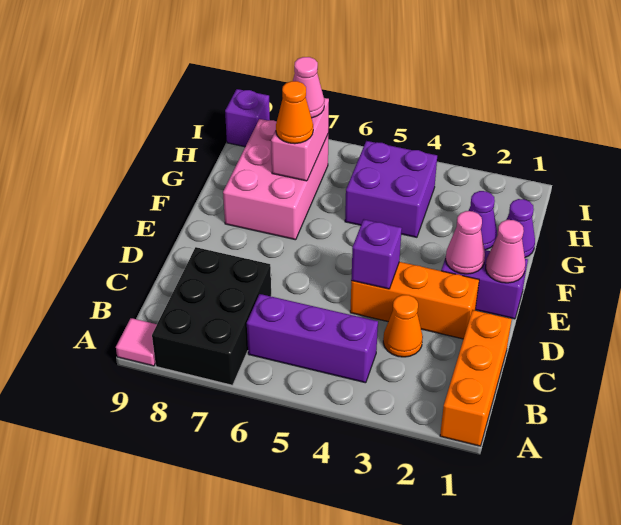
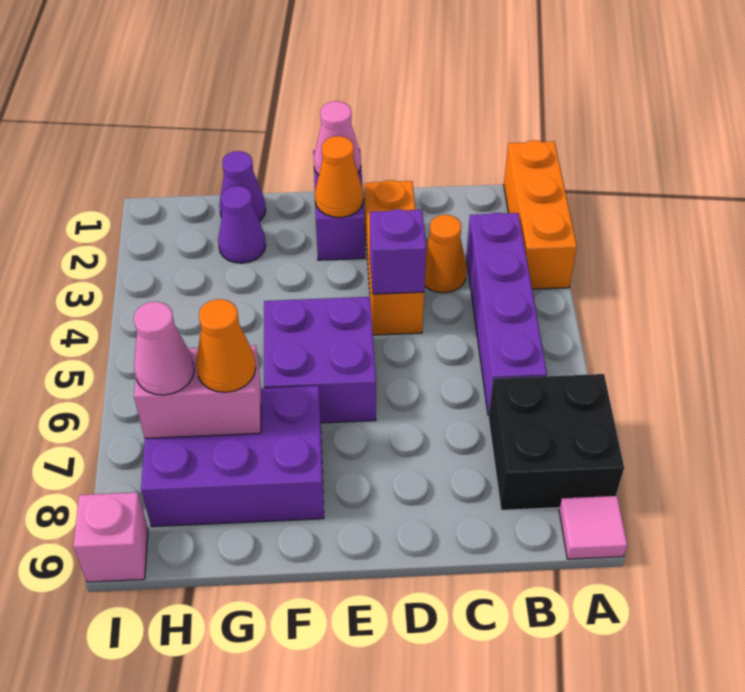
orange brick A1:C1 level 1 -> orange brick A1:A3 level 1
black brick A7:C8 level 1 -> black brick A7:B8 level 1
purple brick B4:B6 level 1 -> purple brick B3:B6 level 1
pink cone E2 level 2 -> orange cone E2 level 2
pink brick F7:H8 level 1 -> purple brick F7:H8 level 1
purple brick G4:H5 level 1 -> purple brick E5:F6 level 1
purple brick I9 level 1 -> pink brick I9 level 1

